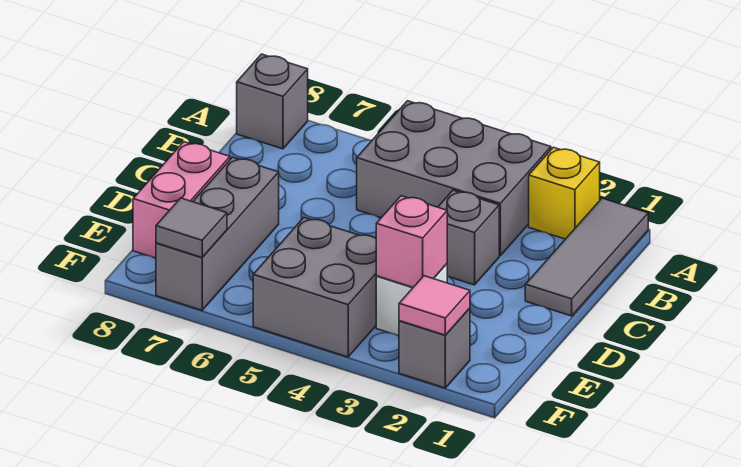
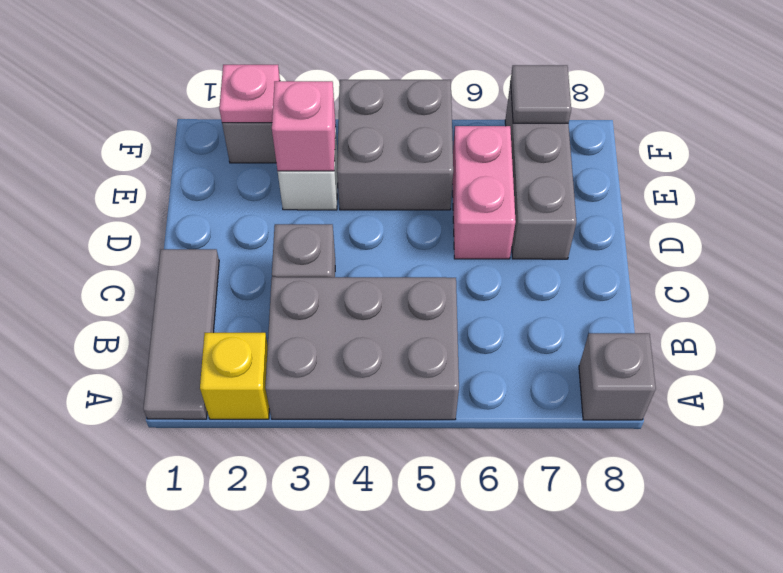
pink brick D8:E8 level 1 -> pink brick D6:E6 level 1
pink tile F2 level 2 -> pink plate F2 level 2

